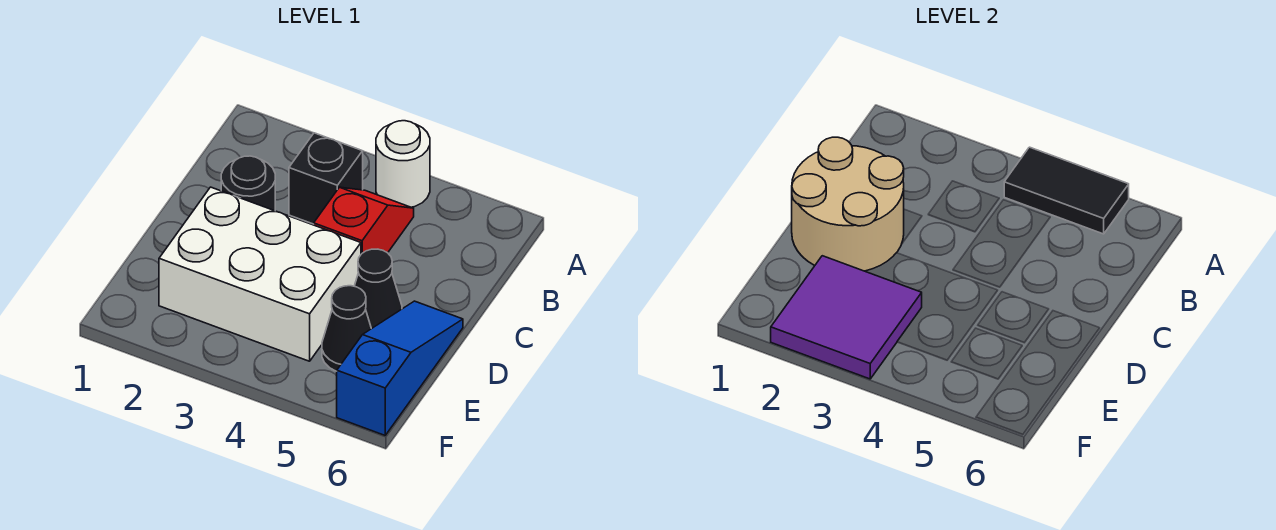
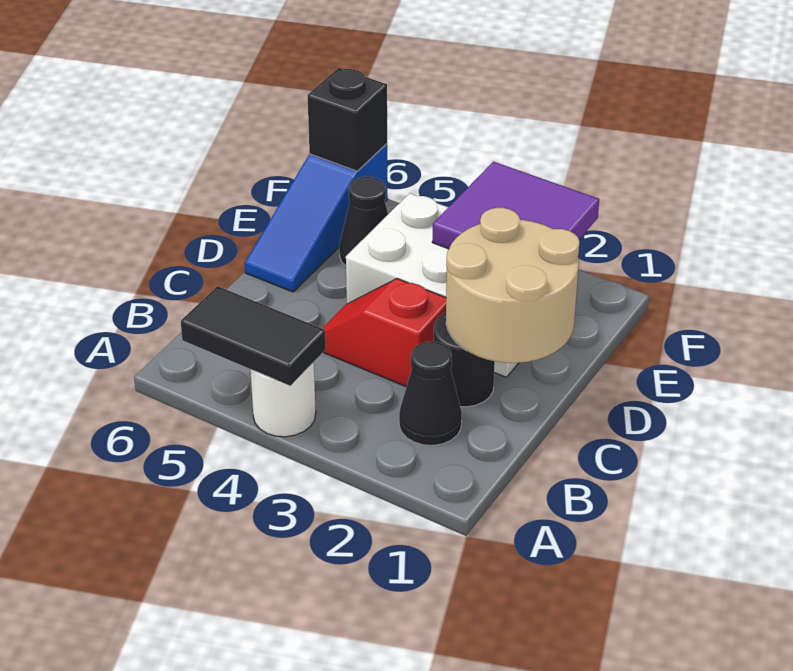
black brick B3 level 1 -> black brick F6 level 2
red slope B4:C4 level 1 top C -> red slope C3:C4 level 1 top 3
black cone D5 level 1 -> black cone B2 level 1

